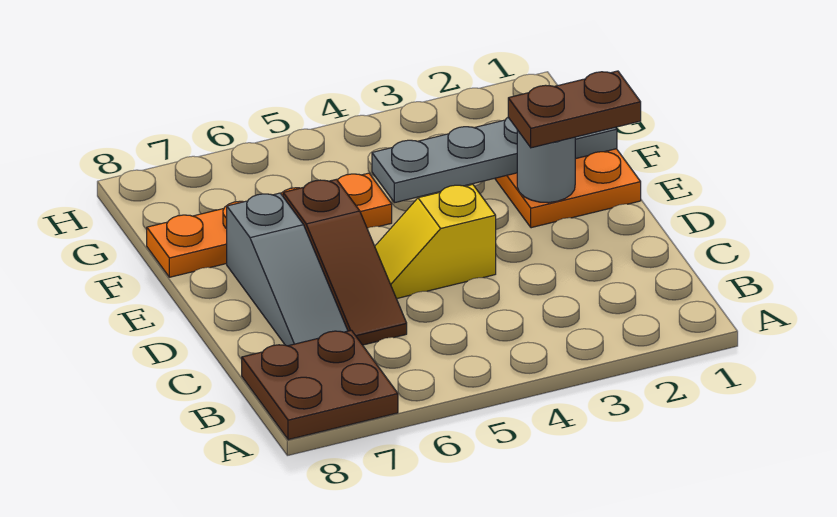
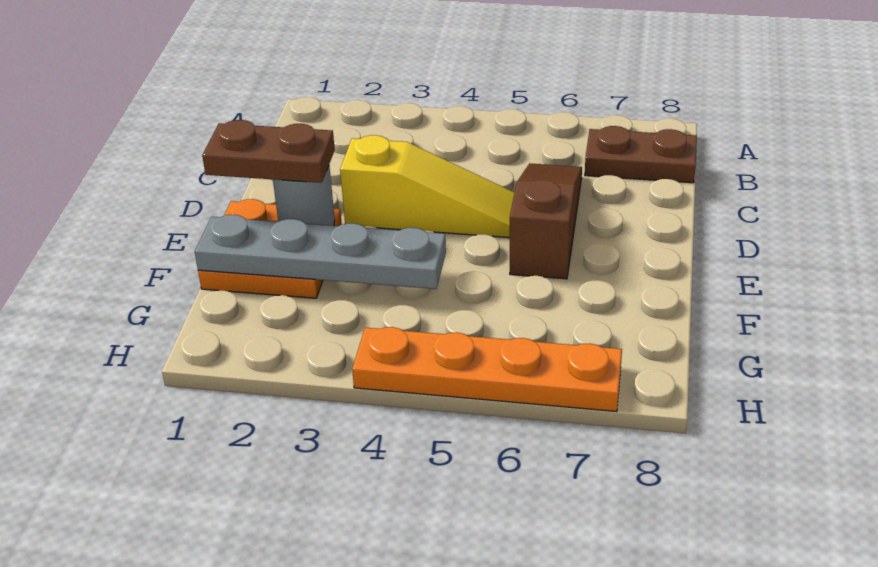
brown plate A7:B8 level 1 -> brown plate B7:B8 level 1
grey slope C7:E7 level 1 top E -> none
yellow slope D4:D5 level 1 top 4 -> yellow slope D3:D5 level 1 top 3
orange plate F5:F8 level 1 -> orange plate H4:H7 level 1

